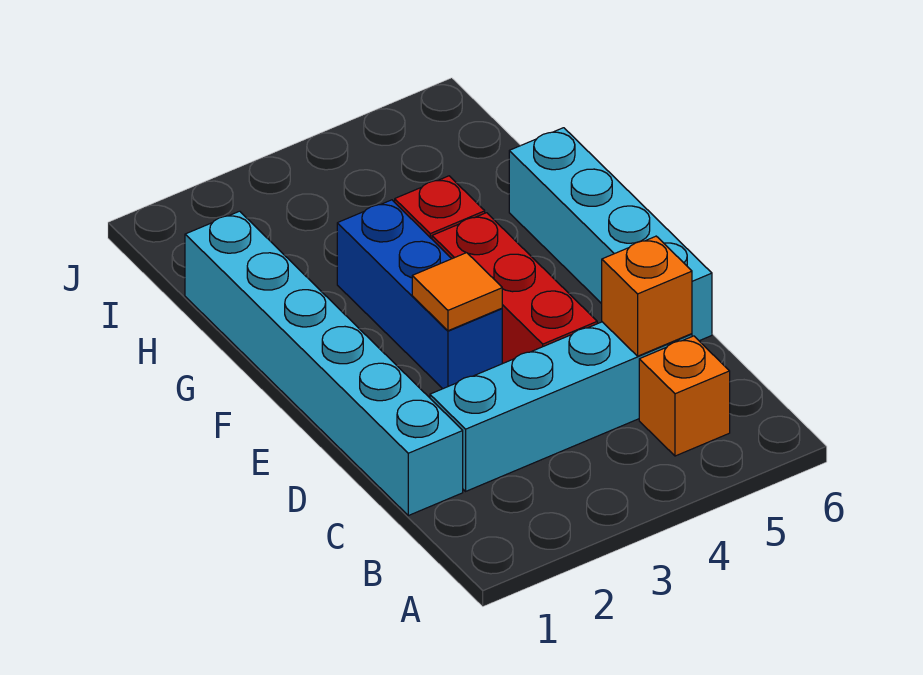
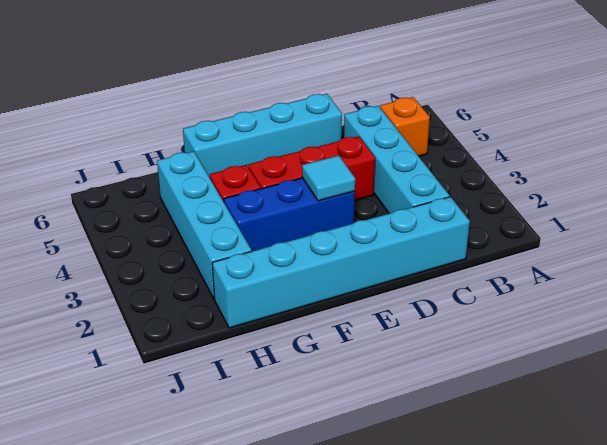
orange brick C5 level 2 -> none
orange tile E3 level 2 -> cyan tile E3 level 2
none -> cyan brick H2:H5 level 1

